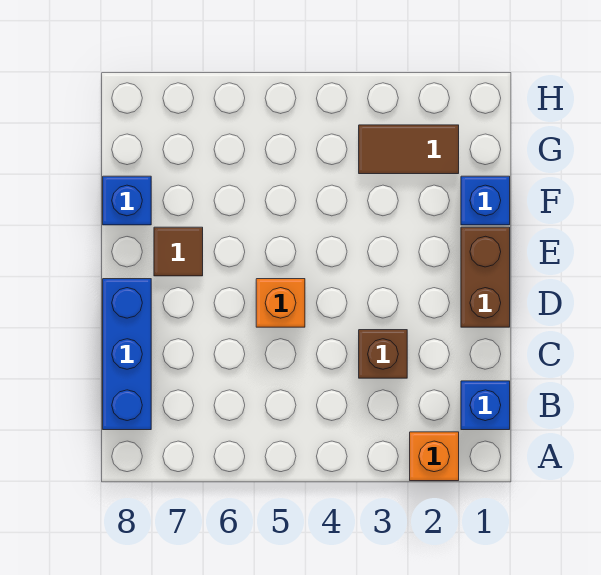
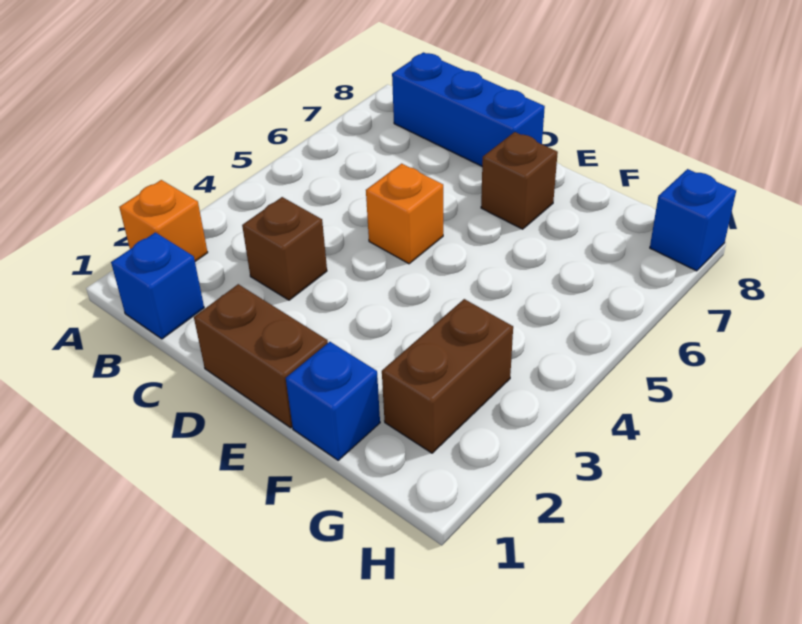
brown tile E7 level 1 -> brown brick E7 level 1
blue brick F8 level 1 -> blue brick H8 level 1
brown tile G2:G3 level 1 -> brown brick G2:G3 level 1

